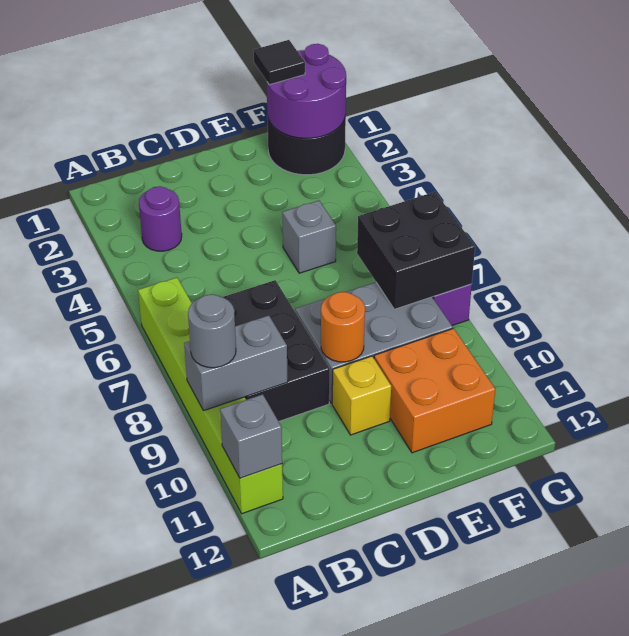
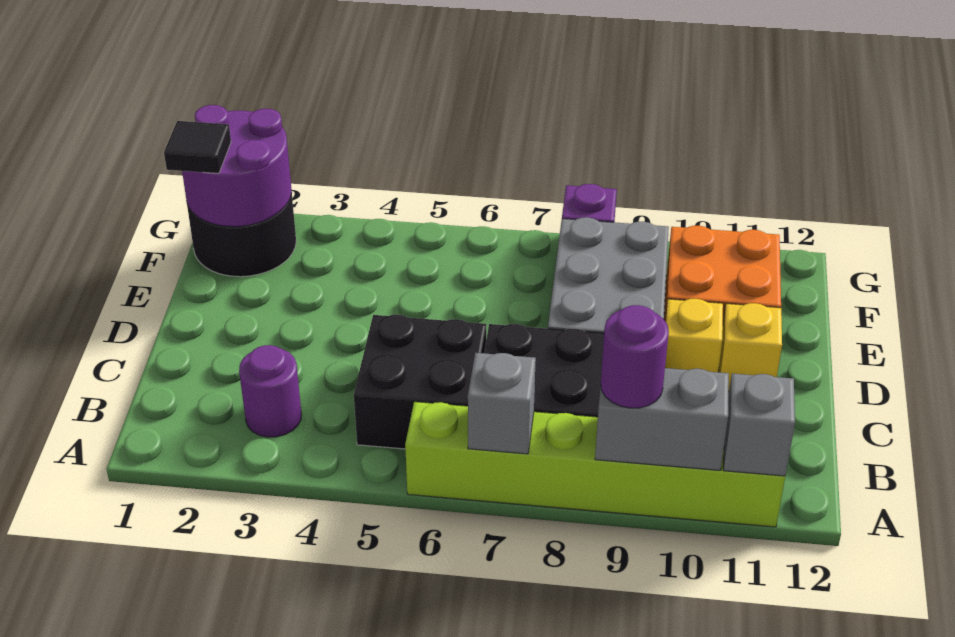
grey brick A9:B9 level 2 -> grey brick A9:A10 level 2
grey round brick A9 level 3 -> purple round brick A9 level 3
orange round brick D9 level 2 -> none
none -> yellow brick D11 level 1
grey brick E5 level 1 -> grey brick A7 level 2
black brick F7:G8 level 2 -> black brick B5:C6 level 1

